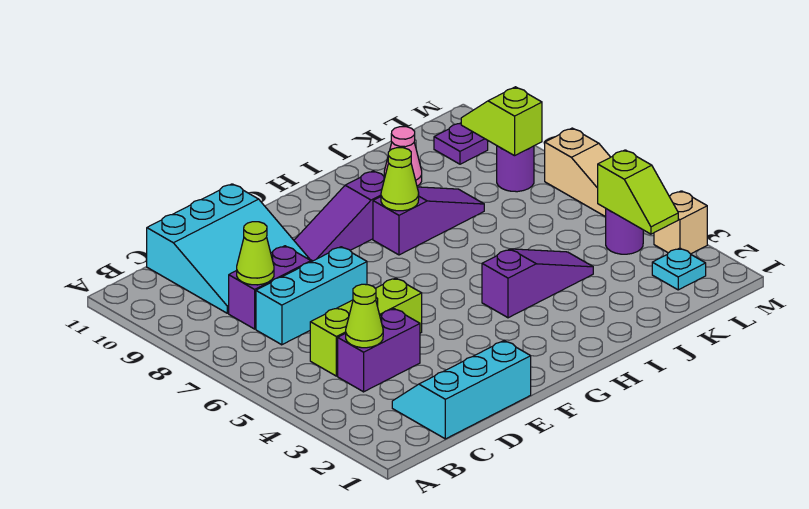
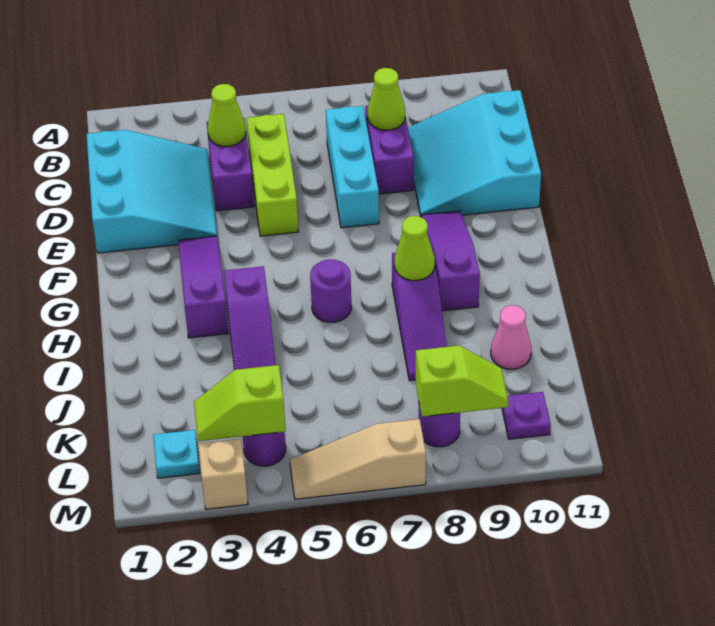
cyan slope C1:E2 level 1 top 1 -> cyan slope C1:E3 level 1 top 1
none -> purple slope F3:H3 level 1 top H
none -> purple round brick H6 level 1

